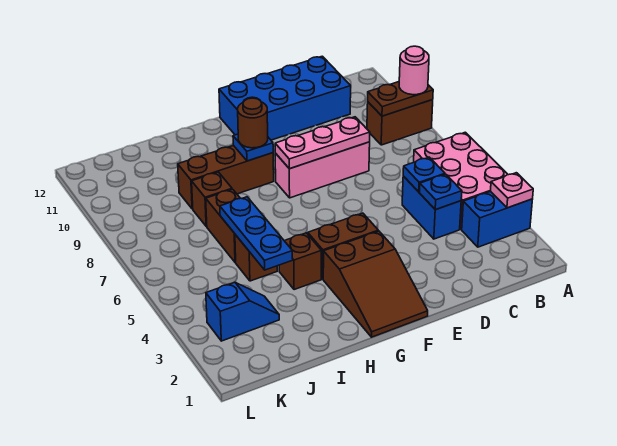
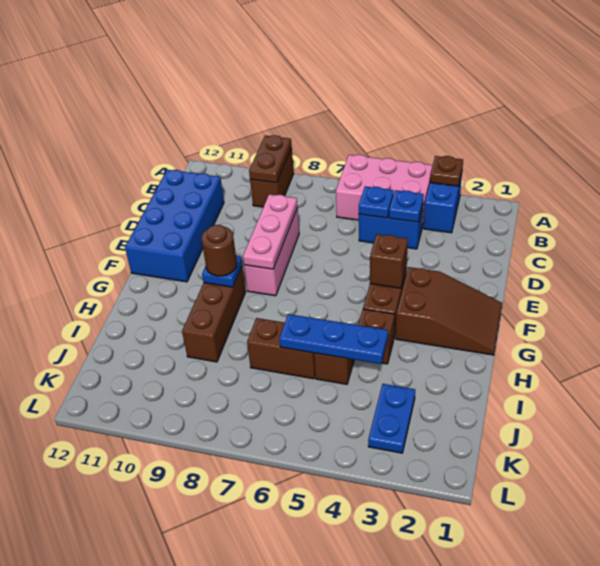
pink plate A3 level 2 -> brown plate A3 level 2
pink round brick A9 level 3 -> none
brown brick I8 level 1 -> brown brick F4 level 2
blue slope J3:K3 level 1 top K -> blue plate J3:K3 level 1

